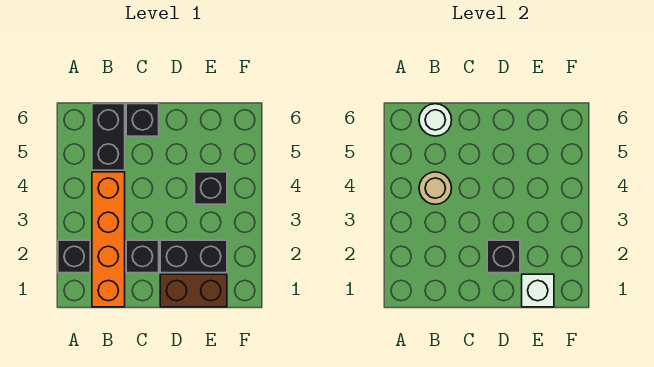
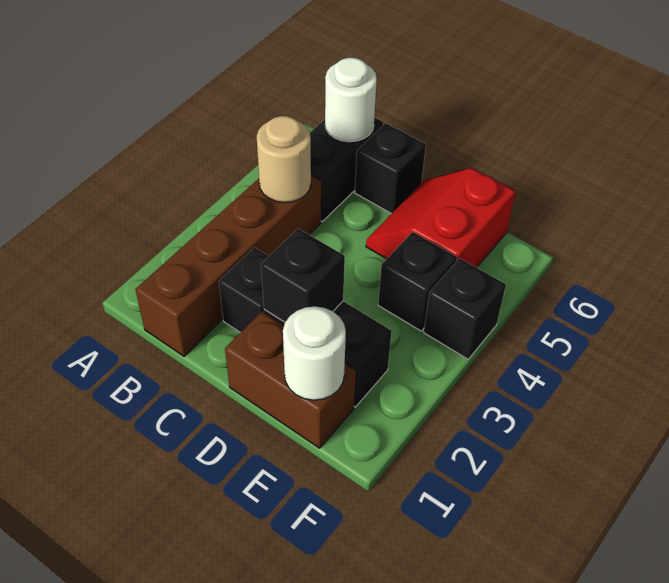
black brick A2 level 1 -> black brick F4 level 1
orange brick B1:B4 level 1 -> brown brick B1:B4 level 1
none -> red slope D5:E6 level 1 top E
white brick E1 level 2 -> white round brick E1 level 2

